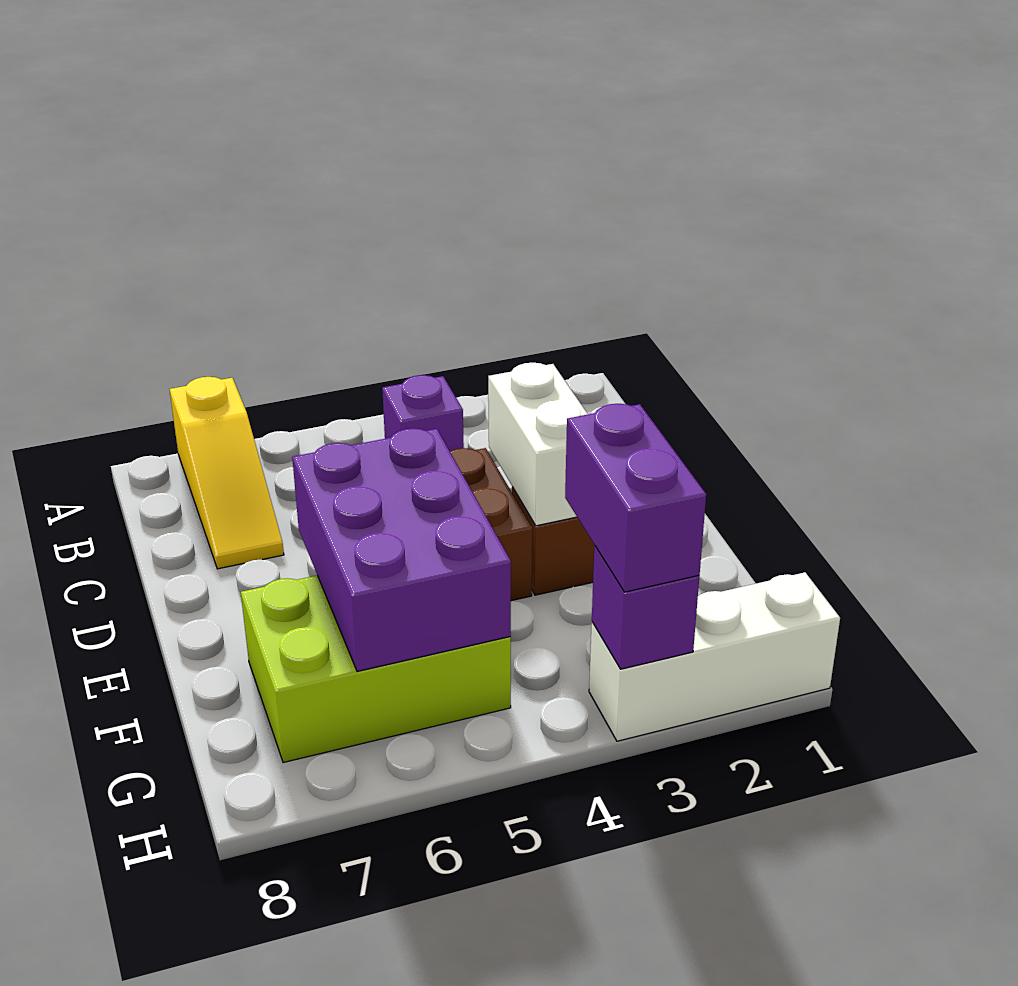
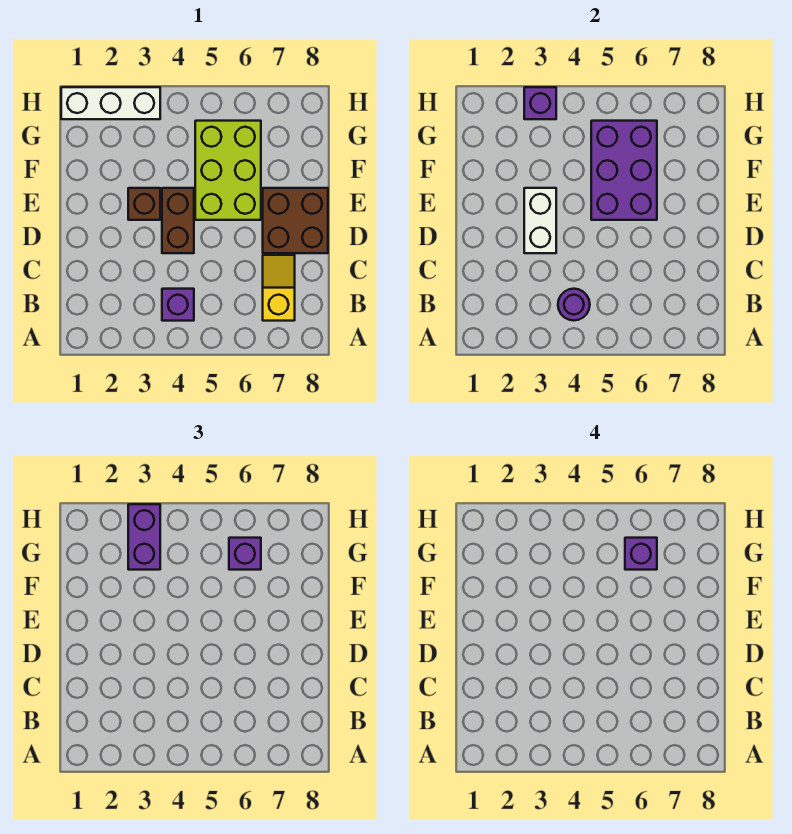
yellow slope A7:C7 level 1 top A -> yellow slope B7:C7 level 1 top B
none -> purple round brick B4 level 2
none -> brown brick D7:E8 level 1
lime brick F5:G7 level 1 -> lime brick E5:G6 level 1
none -> purple brick G6 level 3
none -> purple brick G6 level 4

